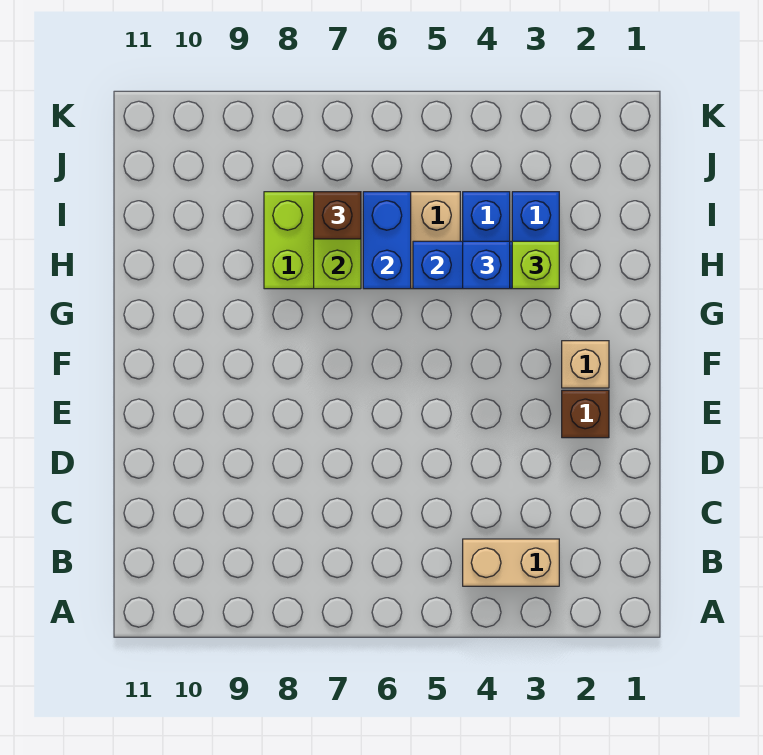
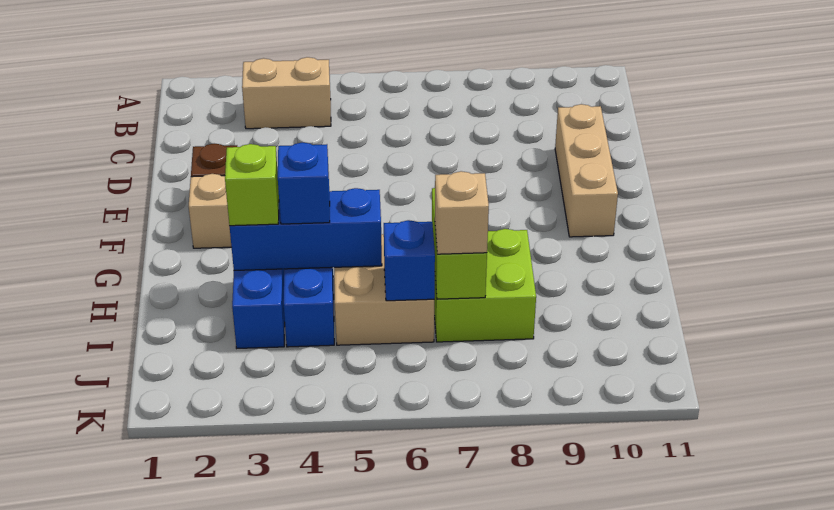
none -> tan brick D10:F10 level 1
blue brick H6:I6 level 2 -> blue brick I6 level 2
brown brick I7 level 3 -> tan brick I7 level 3

